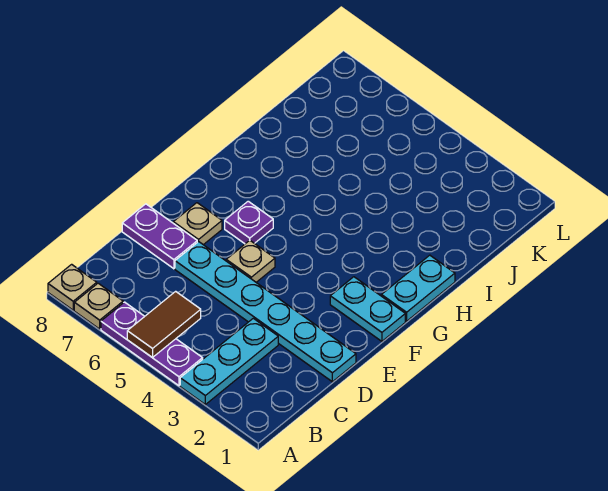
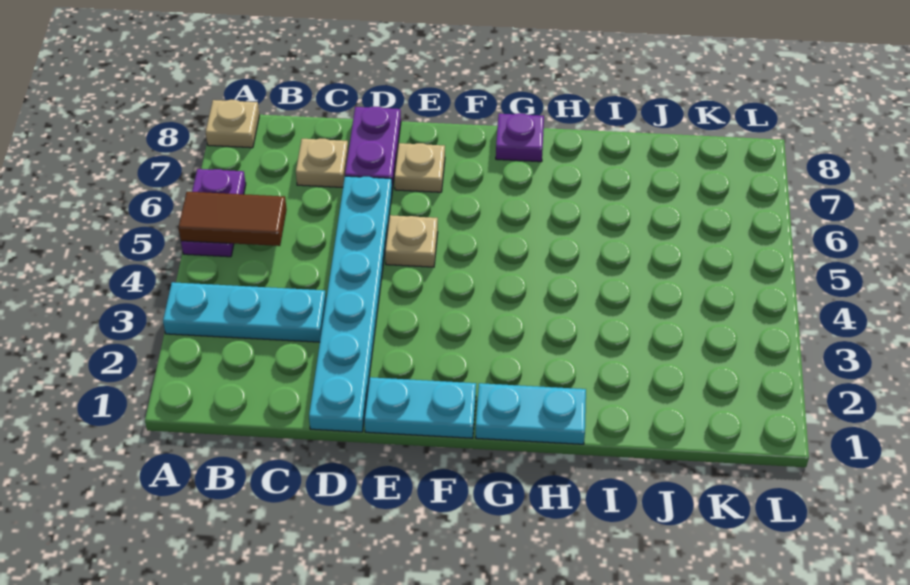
purple plate A4:A6 level 1 -> purple plate A5:A6 level 1
tan plate A7 level 1 -> tan plate C7 level 1
cyan plate F1:F2 level 1 -> cyan plate E1:F1 level 1
purple plate F6 level 1 -> purple plate G8 level 1

